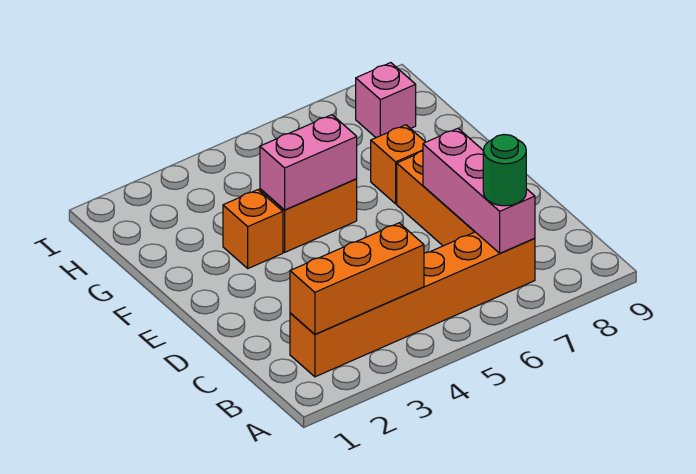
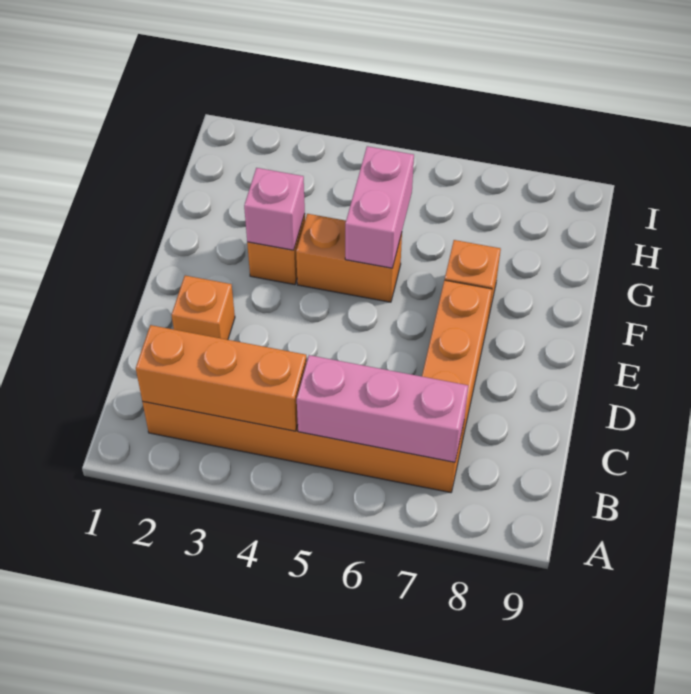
pink brick B7:D7 level 2 -> pink brick B5:B7 level 2
green round brick B7 level 3 -> none
none -> orange brick D2 level 1
pink brick F4:F5 level 2 -> pink brick F5:G5 level 2
pink brick H8 level 1 -> pink brick F3 level 2

